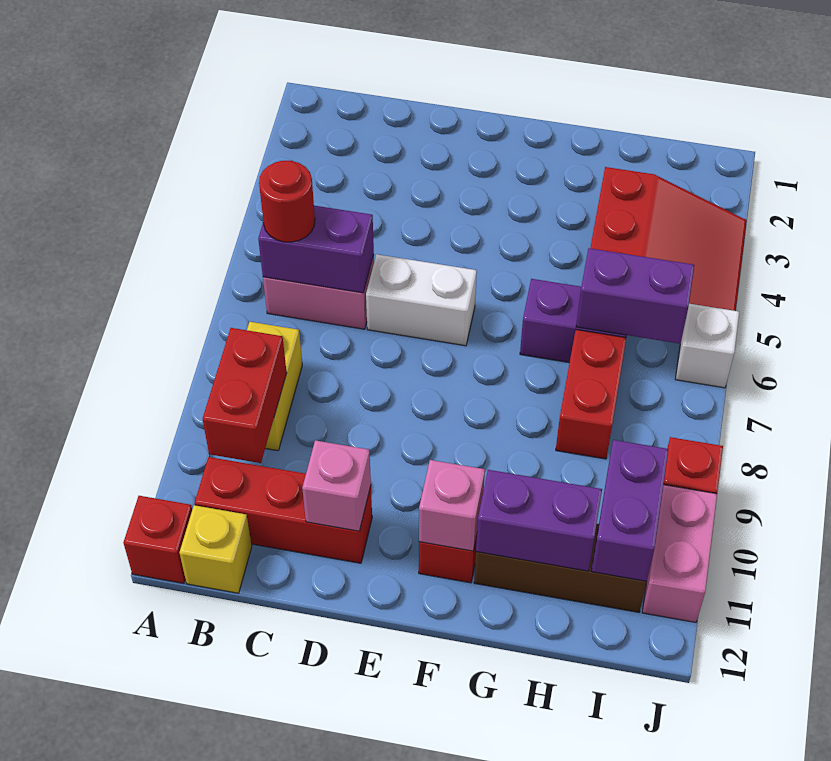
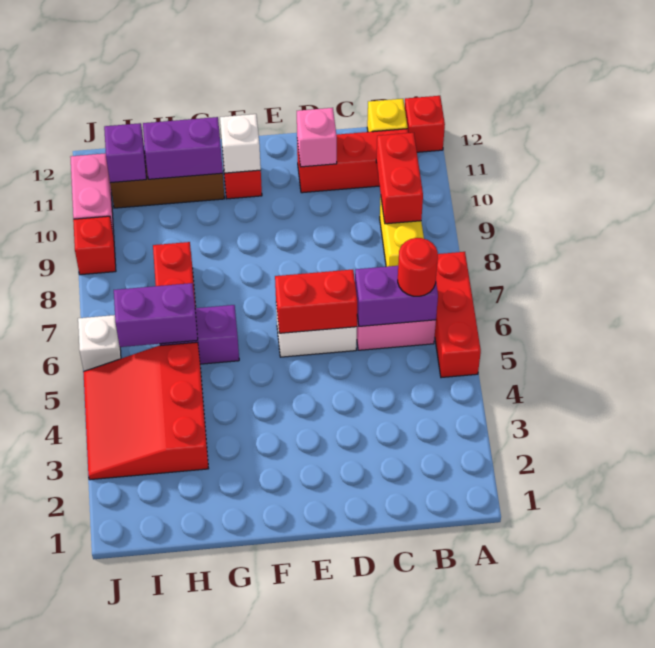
none -> red brick A5:A7 level 1
none -> red brick D6:E6 level 2
pink brick F11 level 2 -> white brick F11 level 2
purple brick I10:I11 level 2 -> purple brick I11 level 2

